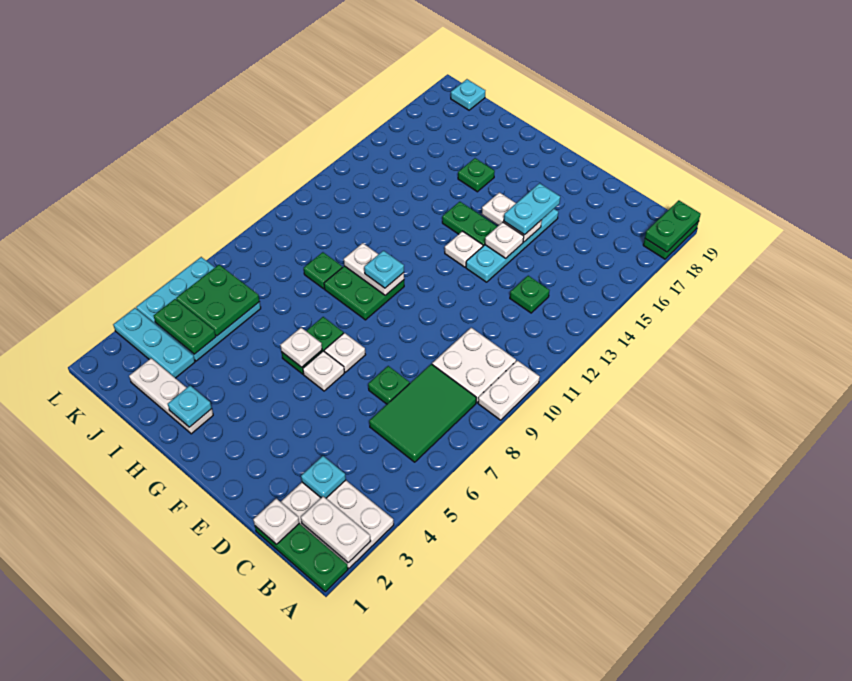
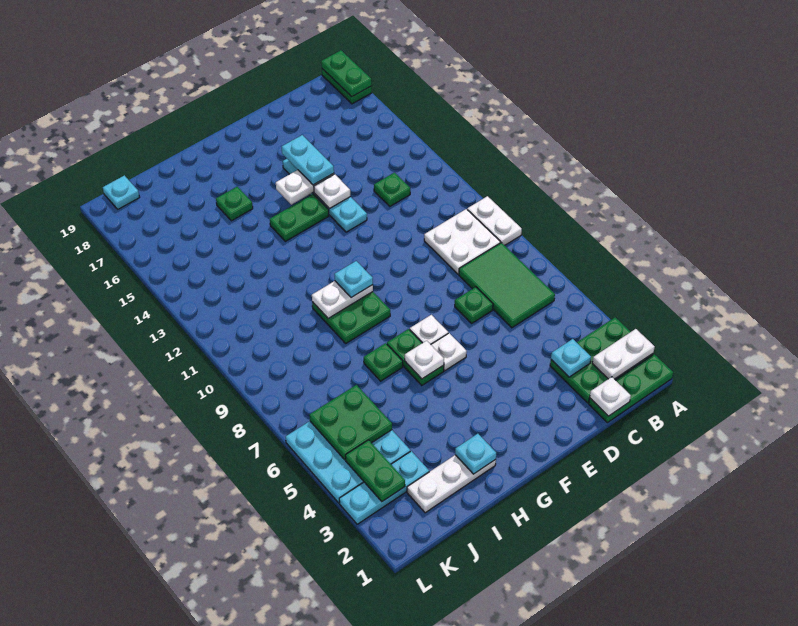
white plate A2:C3 level 1 -> green plate A2:C3 level 1
white plate F13 level 1 -> none
green plate I9 level 1 -> green plate H7 level 1
green plate J4:K4 level 2 -> green plate K3:K4 level 2

